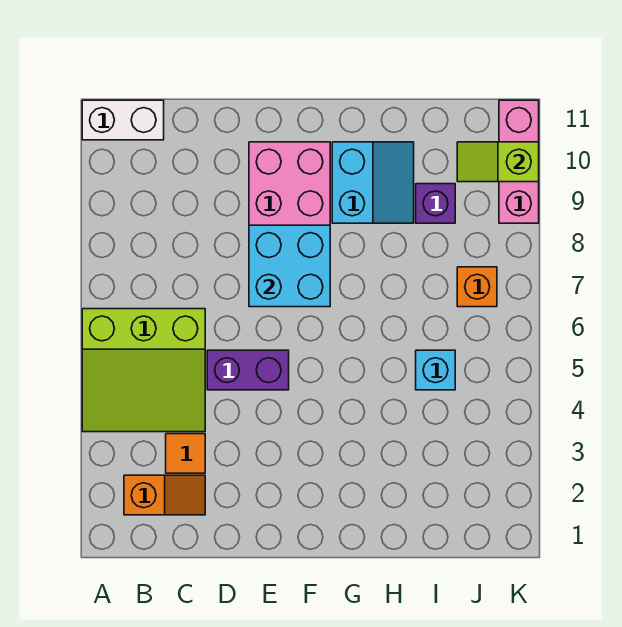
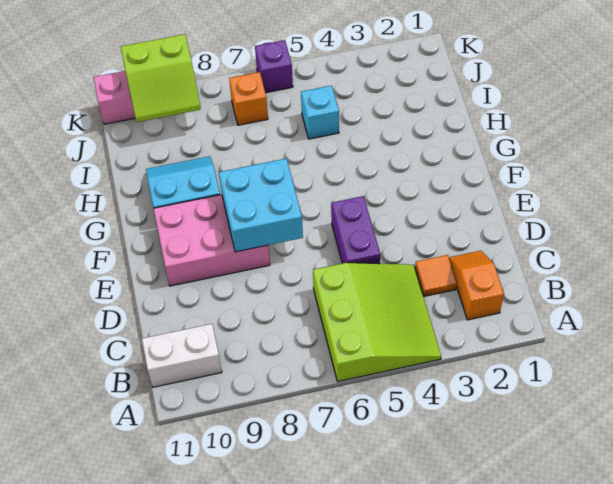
white brick A11:B11 level 1 -> white brick B10:B11 level 1
purple brick I9 level 1 -> purple brick K6 level 1
lime slope J10:K10 level 2 top K -> lime slope J9:K10 level 2 top K

